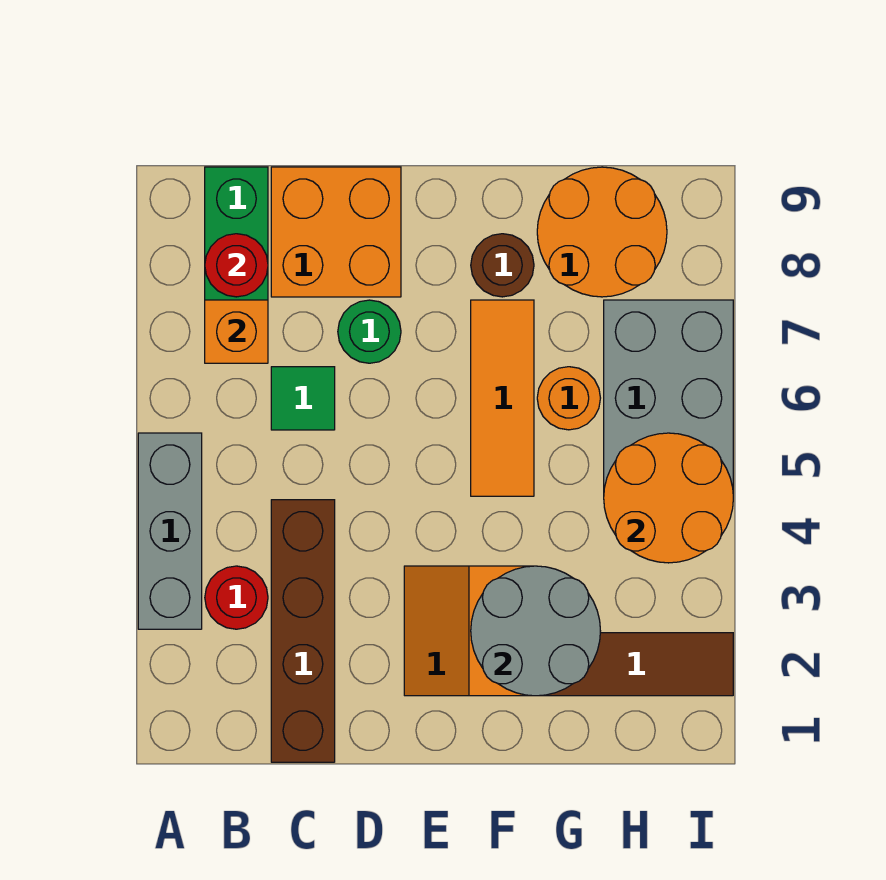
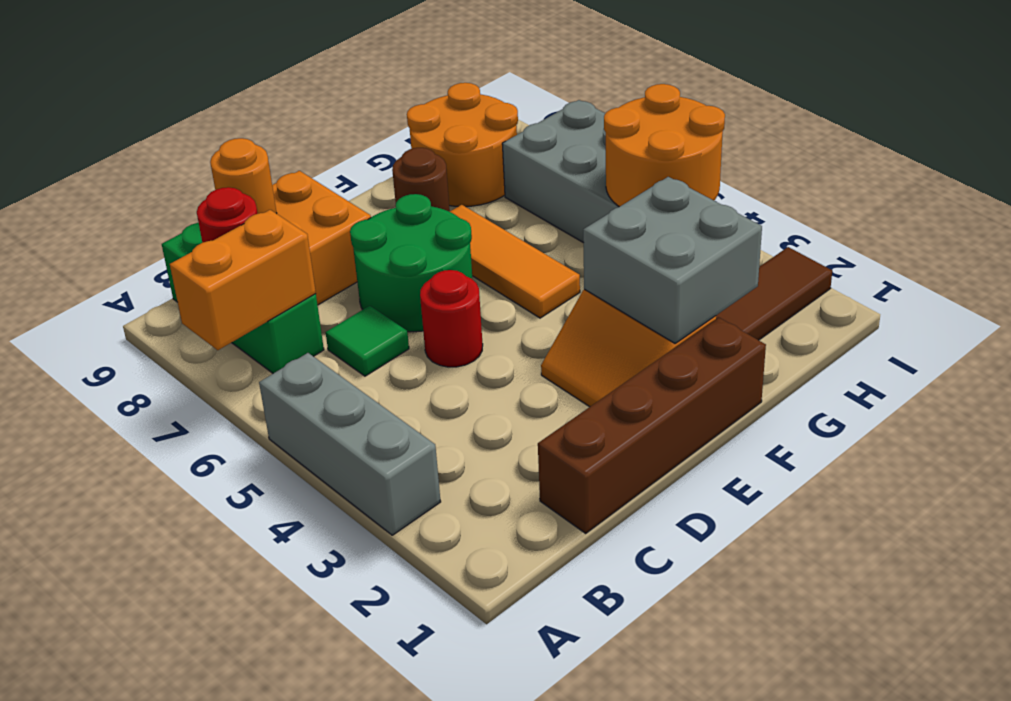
red round brick B3 level 1 -> red round brick D5 level 1
orange brick B7 level 2 -> orange brick A7:B7 level 2
brown brick C1:C4 level 1 -> brown brick C1:F1 level 1
green round brick D7 level 1 -> green round brick D6:E7 level 1
grey round brick F2:G3 level 2 -> grey brick F2:G3 level 2
orange round brick G6 level 1 -> orange round brick C9 level 2

